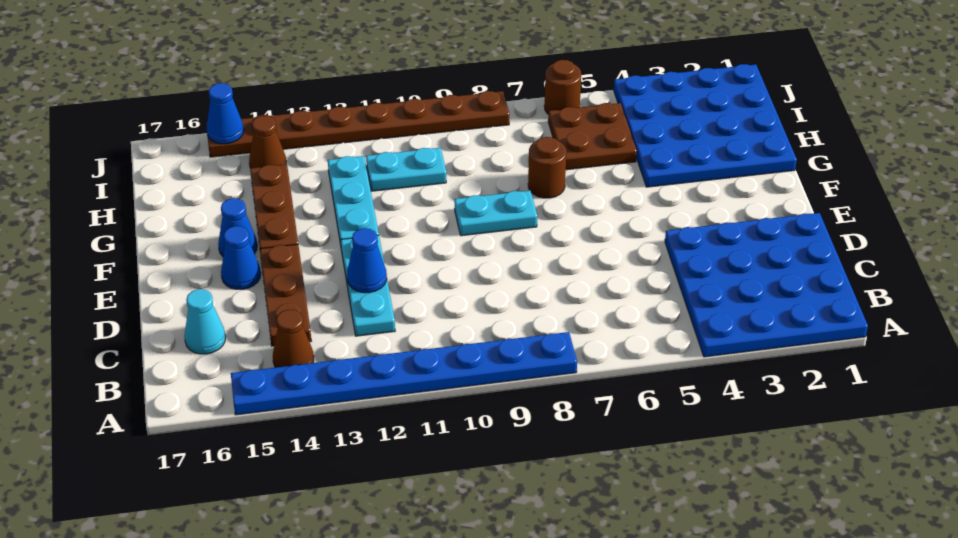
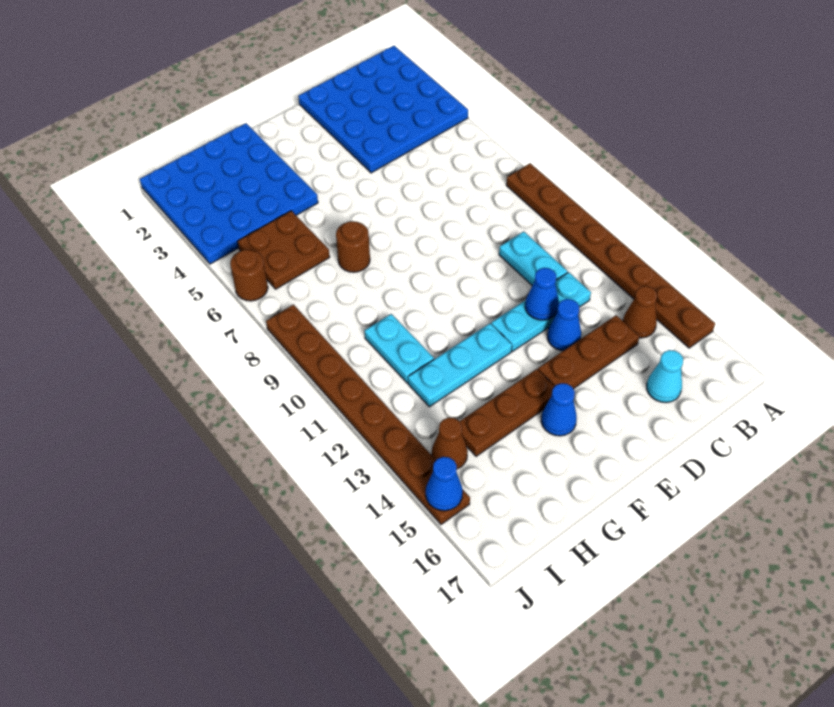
blue plate A8:A15 level 1 -> brown plate A8:A15 level 1
blue cone E15 level 1 -> blue cone D13 level 1
cyan plate F8:F9 level 1 -> cyan plate C10:C11 level 1

